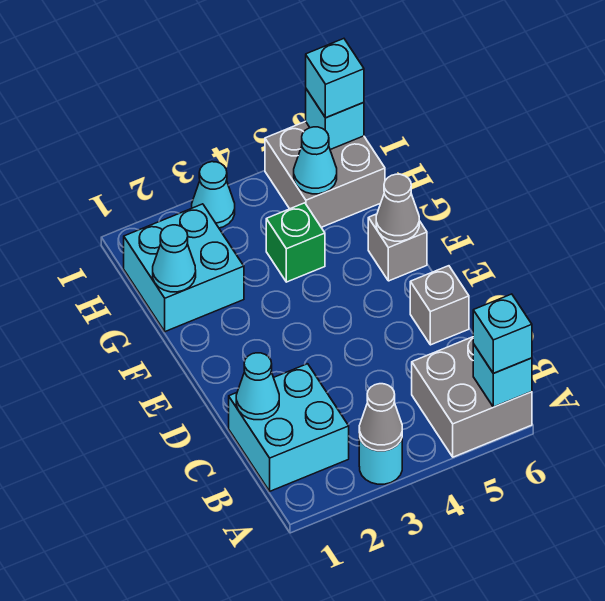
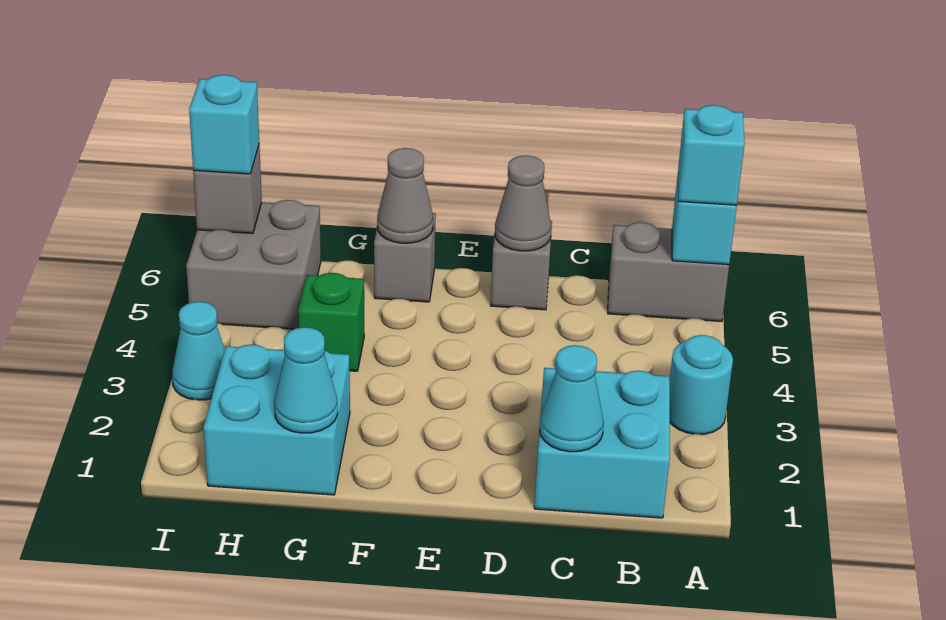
grey cone A3 level 2 -> grey cone D6 level 2
grey brick A5:B6 level 1 -> grey brick A6:B6 level 1
cyan cone H5 level 2 -> none
cyan brick I6 level 2 -> grey brick I6 level 2

